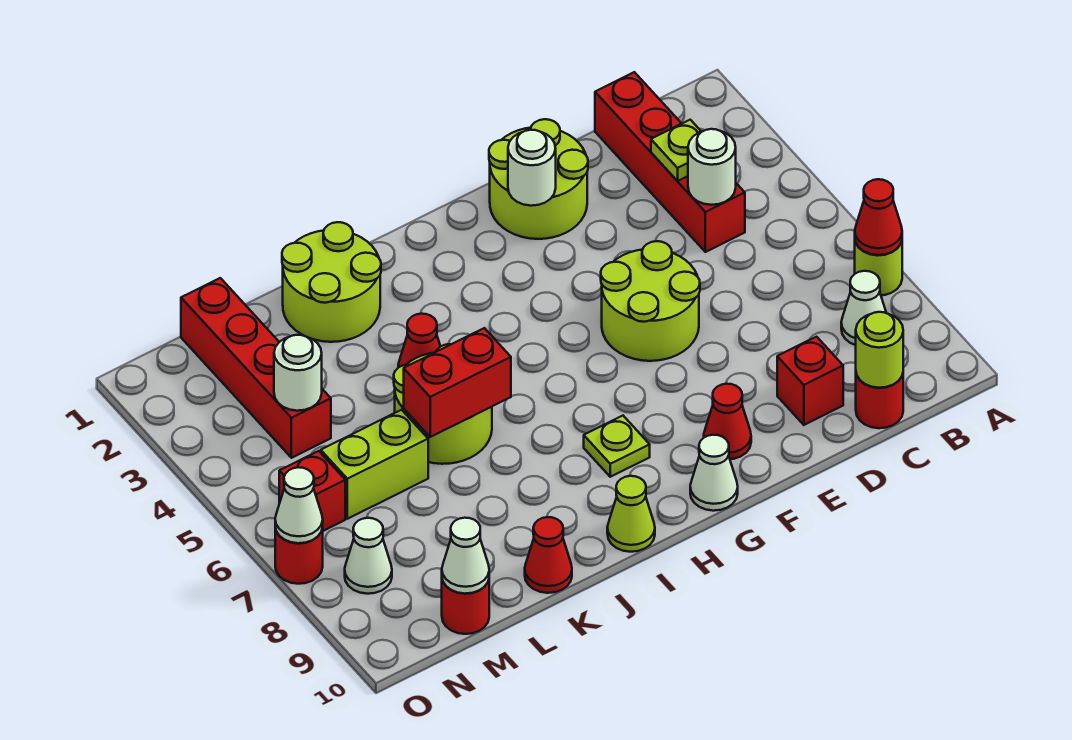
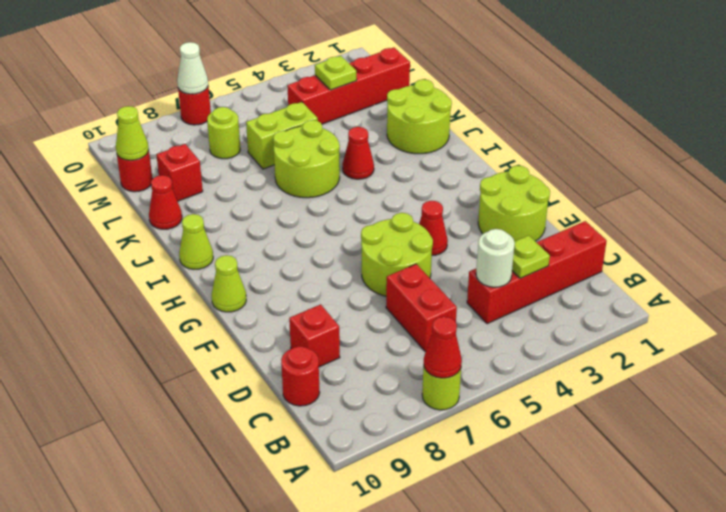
white cone B8 level 1 -> none
lime round brick C10 level 2 -> lime round brick M7 level 1
white round brick F2 level 2 -> none
red cone F9 level 1 -> red cone F4 level 1
white cone G10 level 1 -> lime cone G10 level 1
lime plate H8 level 1 -> lime plate M3 level 2
red brick J6:K6 level 2 -> red brick C6:D6 level 1
lime brick L6:M6 level 1 -> lime brick L5:L6 level 1
white round brick M4 level 2 -> none
white cone M10 level 2 -> lime cone M10 level 2
red brick N6 level 1 -> red brick L9 level 1
white cone N8 level 1 -> none

